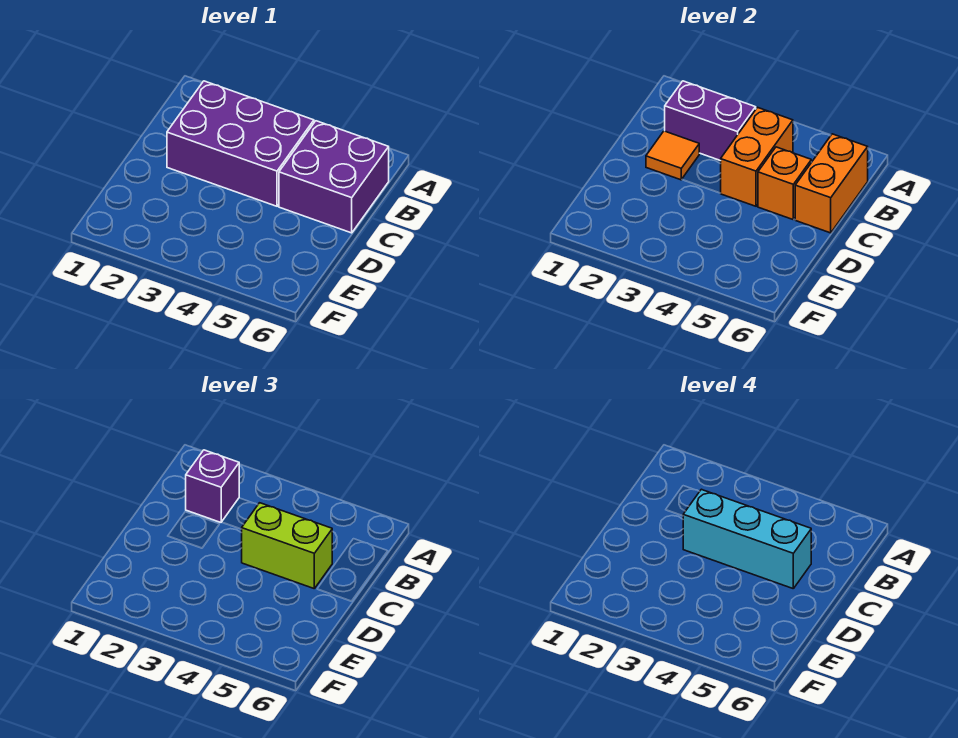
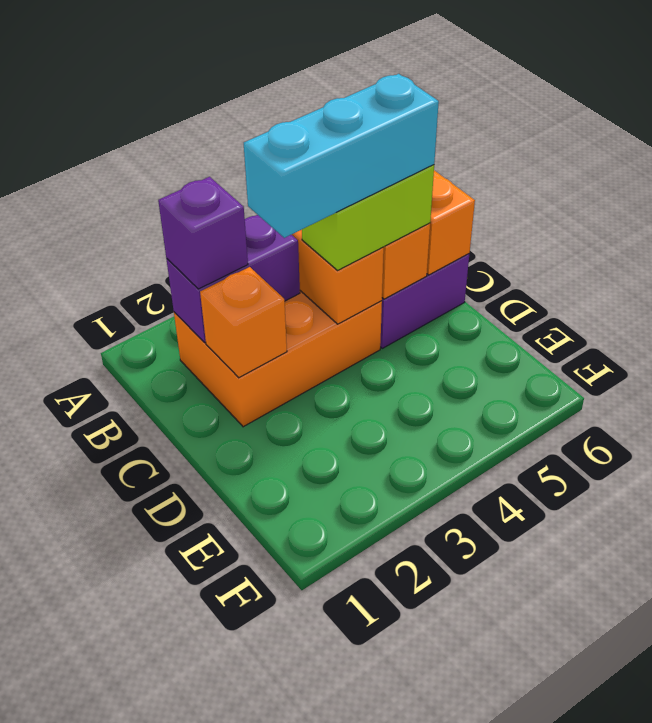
purple brick B2:C4 level 1 -> orange brick B2:C4 level 1
orange tile C2 level 2 -> orange brick C2 level 2

